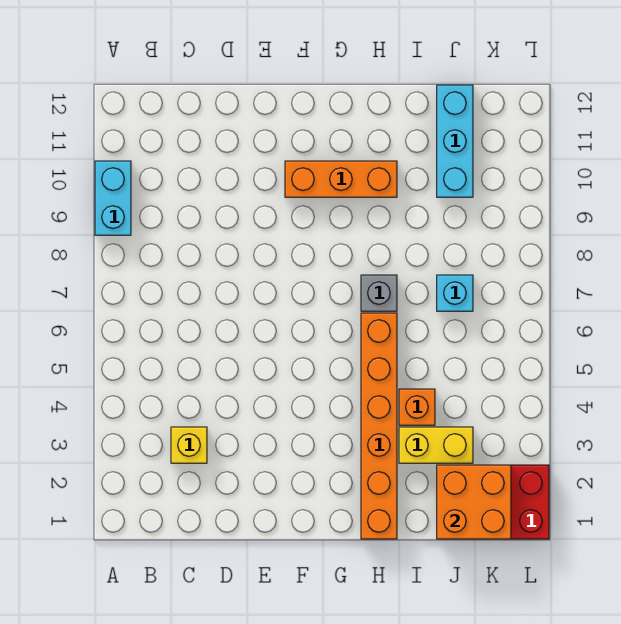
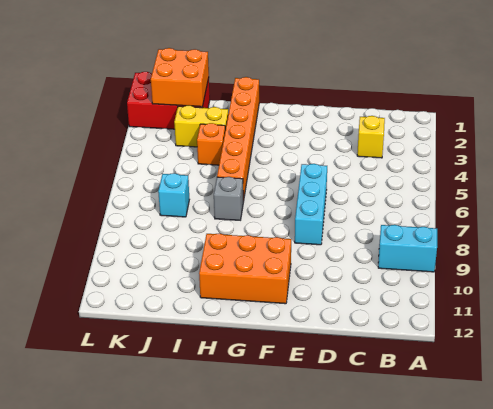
cyan brick A9:A10 level 1 -> cyan brick A9:B9 level 1
orange brick F10:H10 level 1 -> orange brick F10:H11 level 1
cyan brick J10:J12 level 1 -> cyan brick E6:E8 level 1

